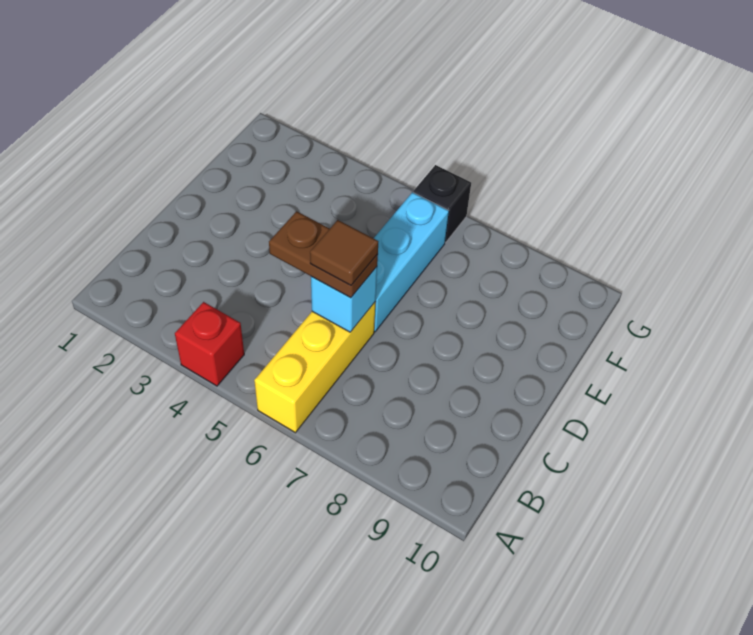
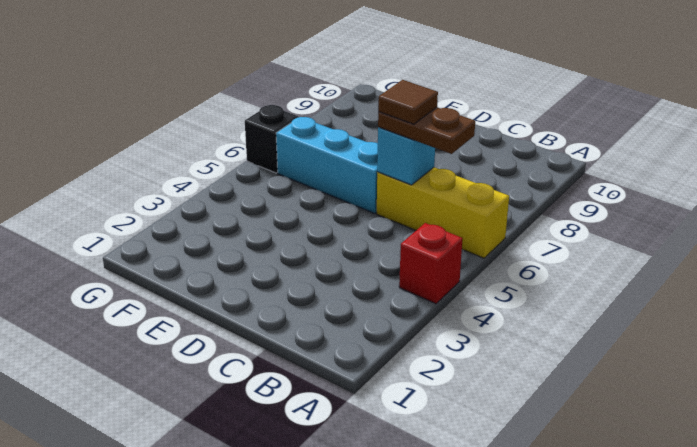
brown plate C5:C6 level 3 -> brown plate B6:C6 level 3

